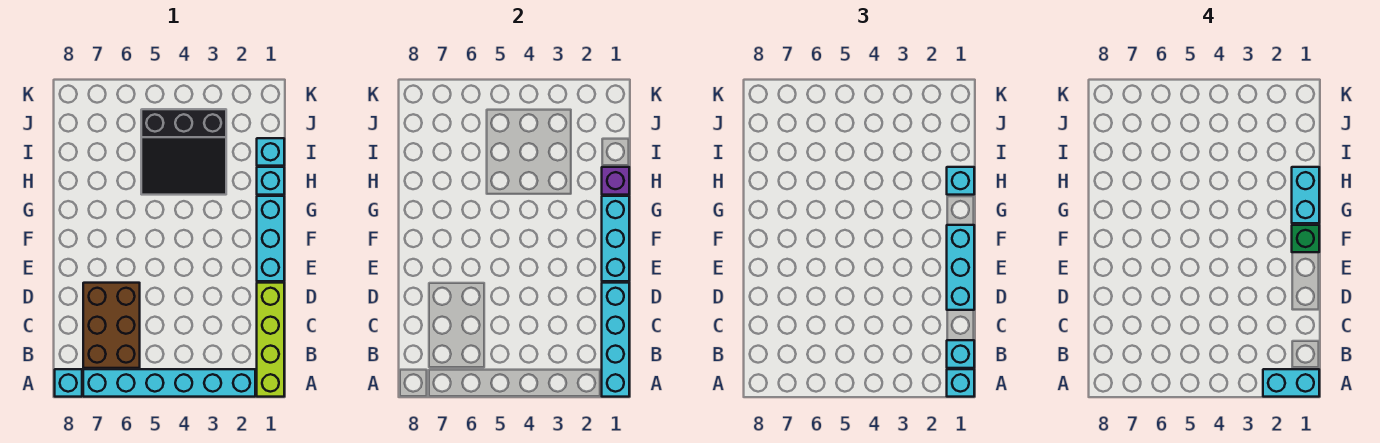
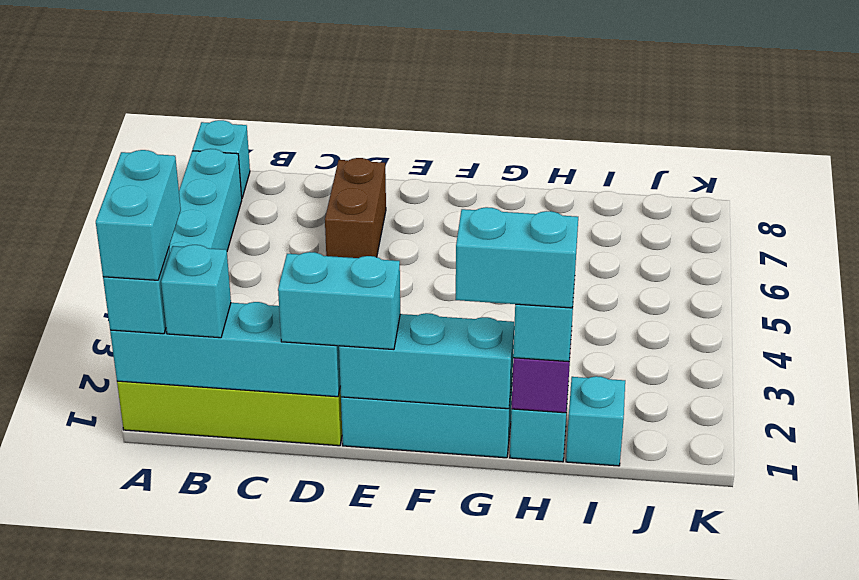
brown brick B6:D7 level 1 -> brown brick D6:D7 level 1
cyan brick D1:F1 level 3 -> cyan brick D1:E1 level 3
green brick F1 level 4 -> none
black slope H3:J5 level 1 top J -> none

